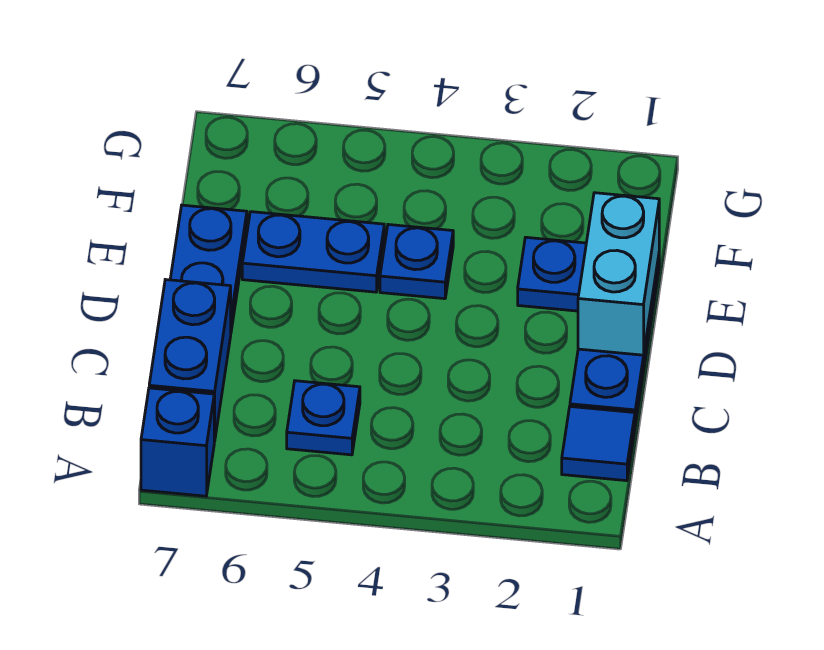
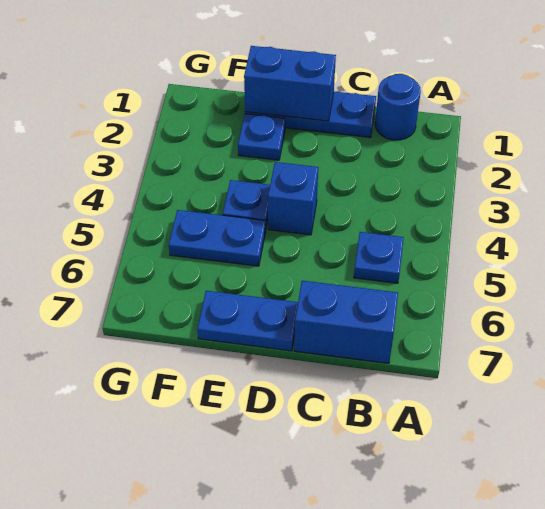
blue brick A7 level 1 -> blue brick D4 level 1
blue tile B1 level 1 -> blue round brick B1 level 1
cyan brick D1:E1 level 2 -> blue brick D1:E1 level 2
blue plate E5:E6 level 1 -> blue plate E5:F5 level 1

